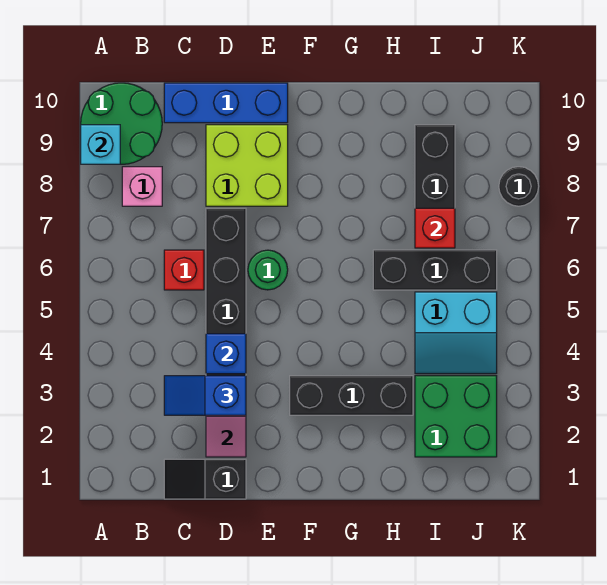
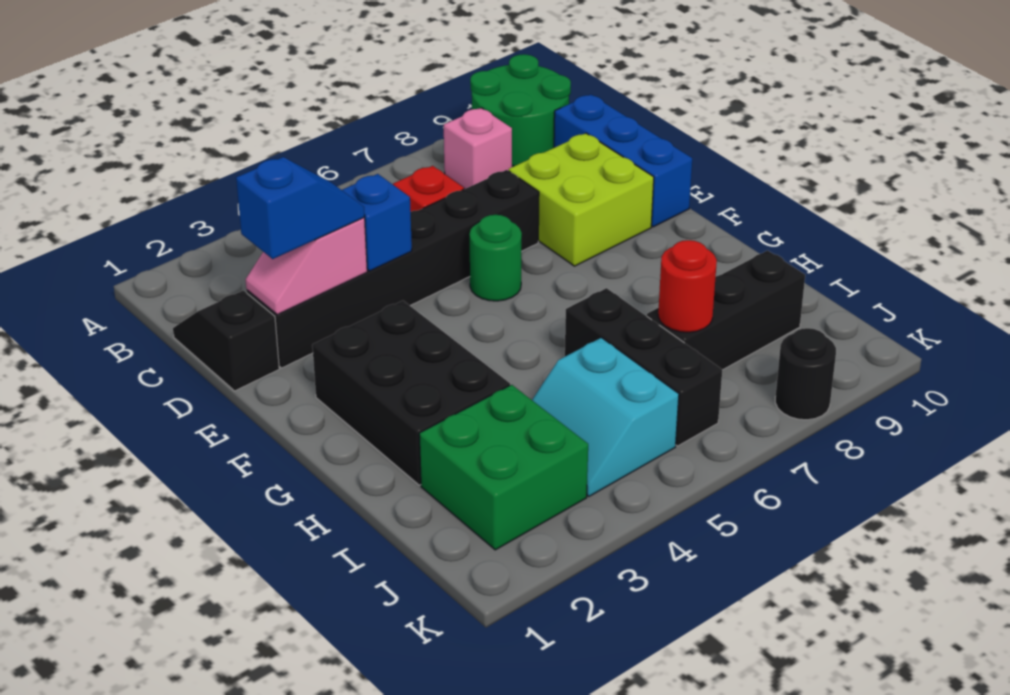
cyan brick A9 level 2 -> none
blue slope C3:D3 level 3 top D -> blue slope D2:D3 level 3 top 2
black brick F3:H3 level 1 -> black brick F2:H3 level 1
red brick I7 level 2 -> red round brick I7 level 2

